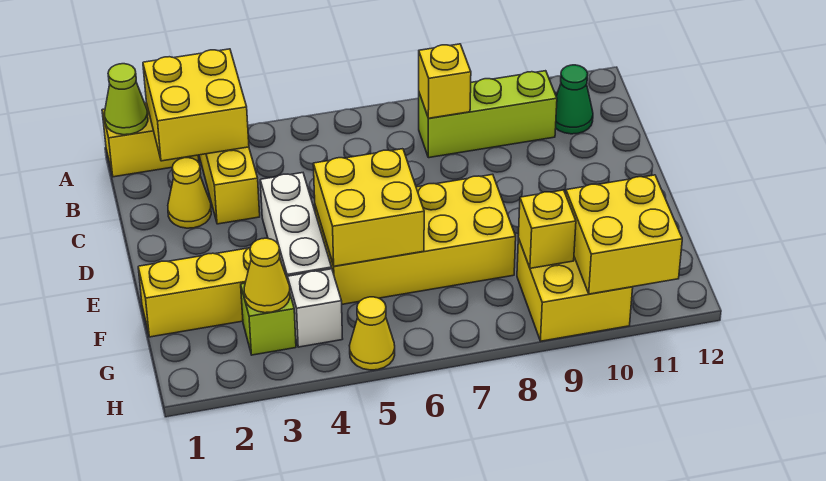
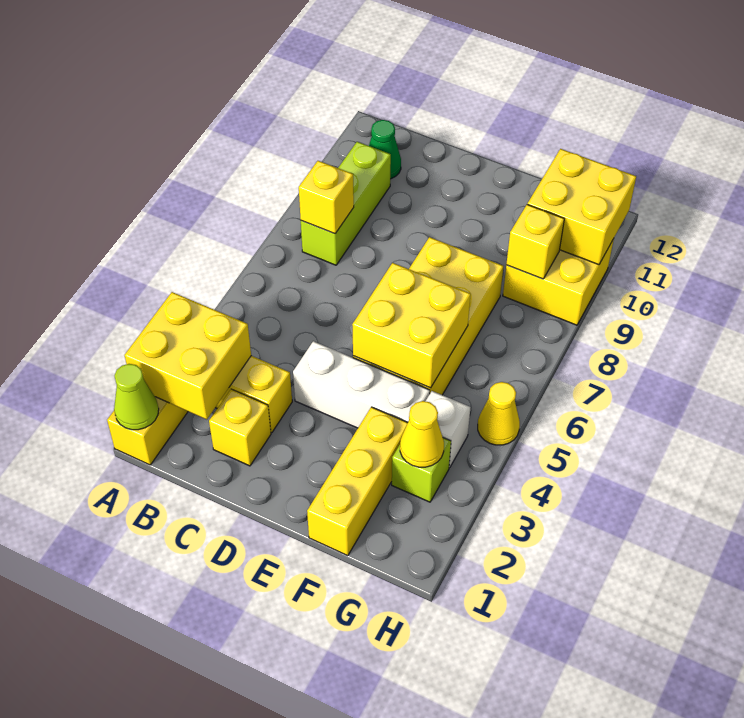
yellow cone C2 level 1 -> yellow brick C2 level 1

